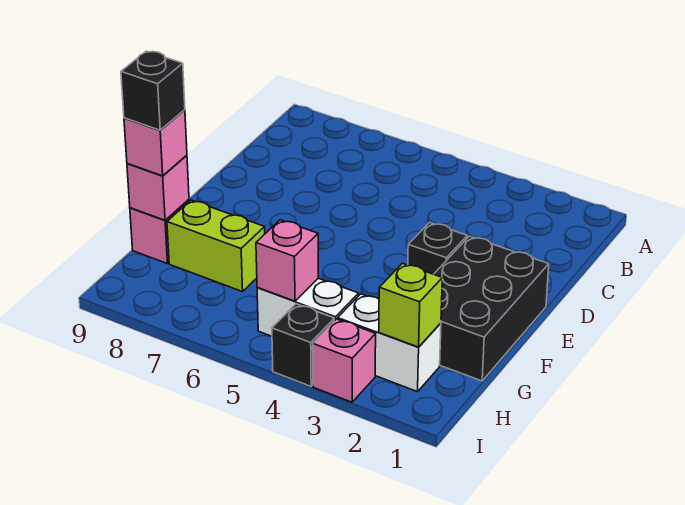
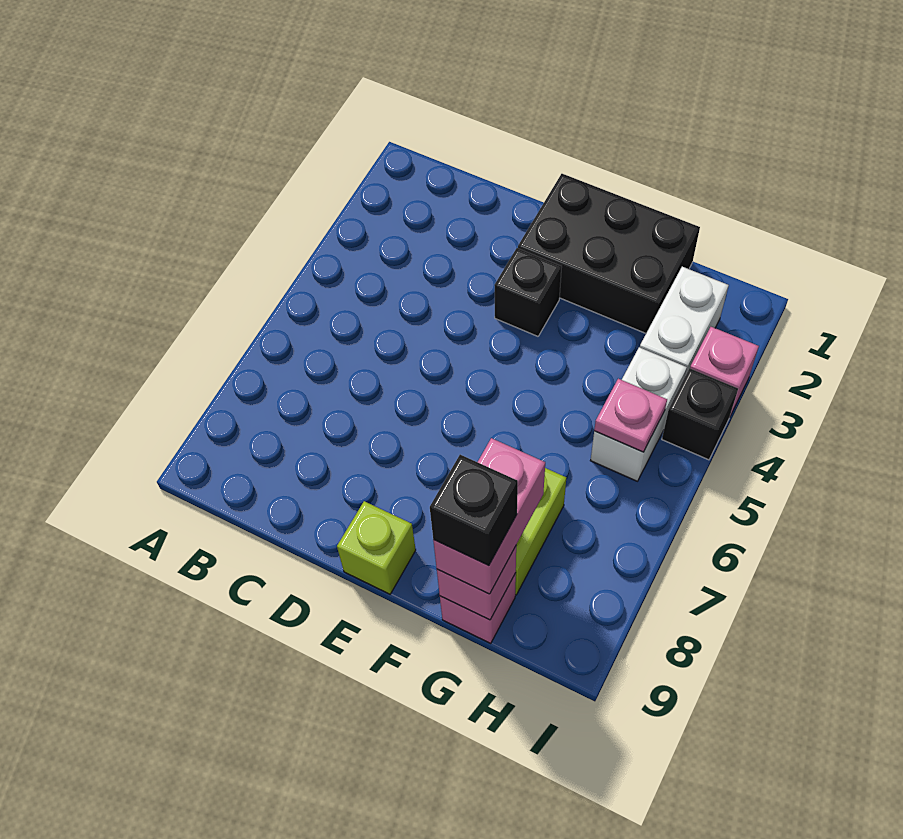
pink brick G9 level 3 -> pink brick G8:G9 level 3
lime brick H2 level 2 -> lime brick E9 level 1
pink brick H5 level 2 -> pink plate H5 level 2

